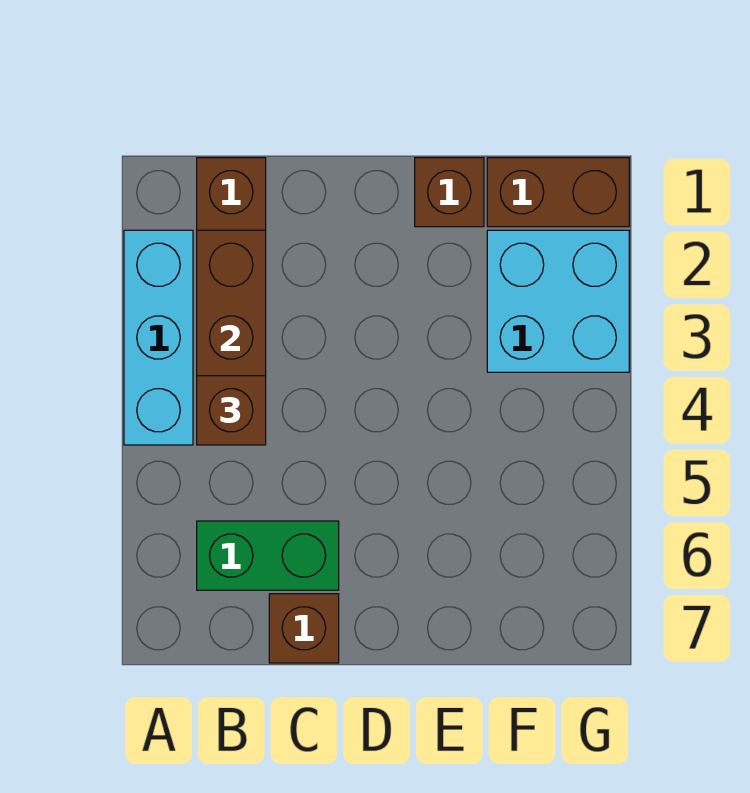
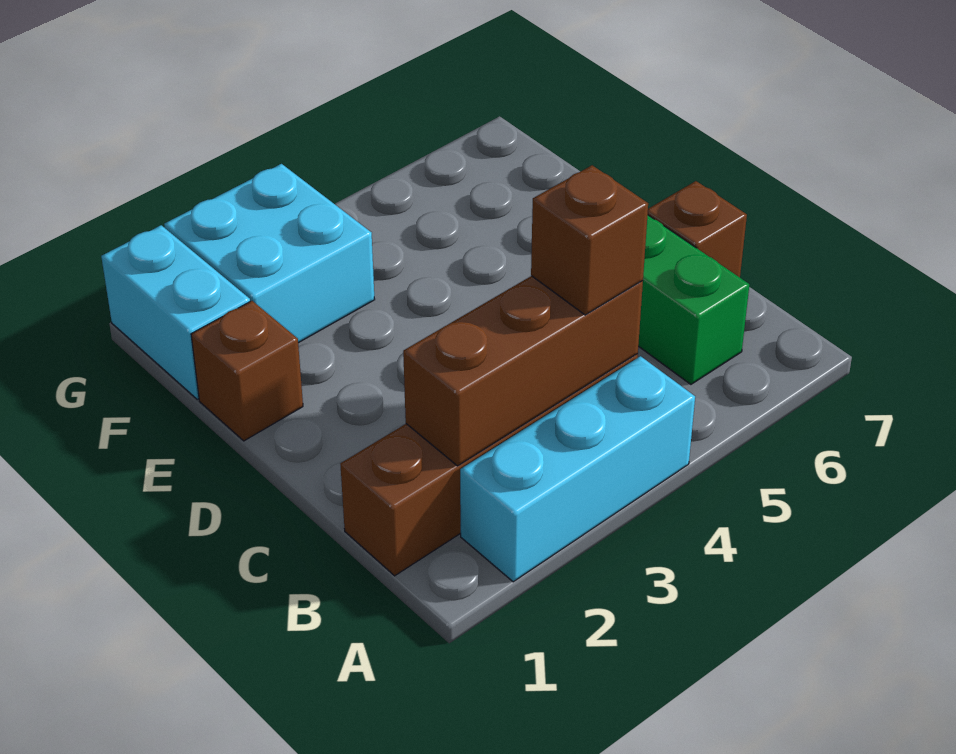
brown brick F1:G1 level 1 -> cyan brick F1:G1 level 1

